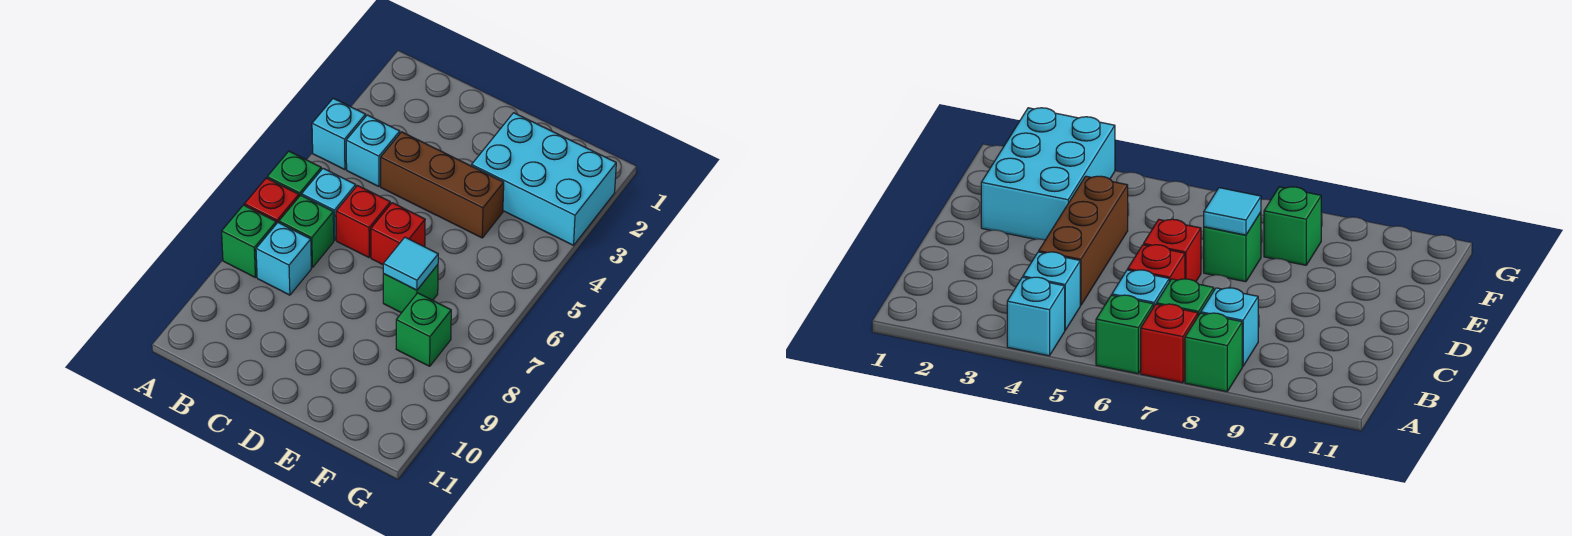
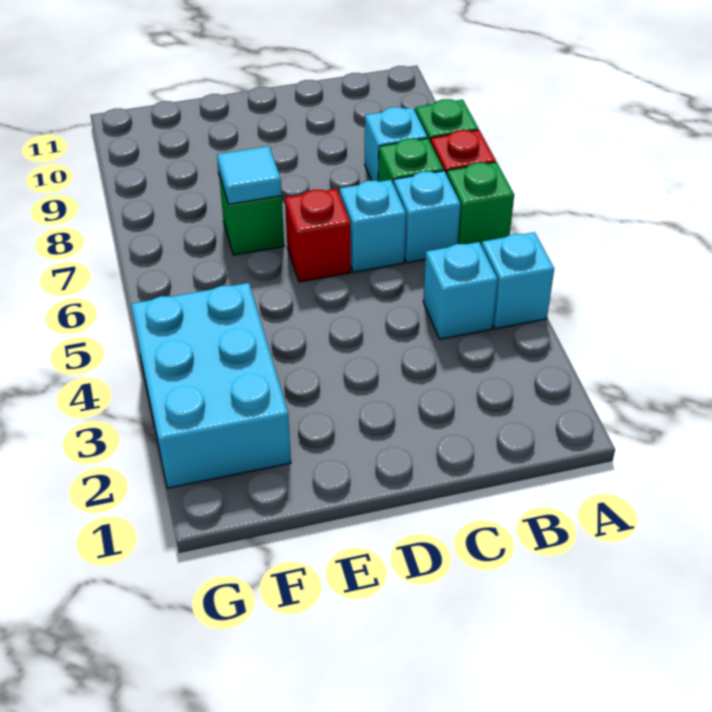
brown brick C4:E4 level 1 -> none
red brick C6 level 1 -> cyan brick C6 level 1
cyan brick E2:G3 level 1 -> cyan brick F2:G4 level 1
green brick F8 level 1 -> none

